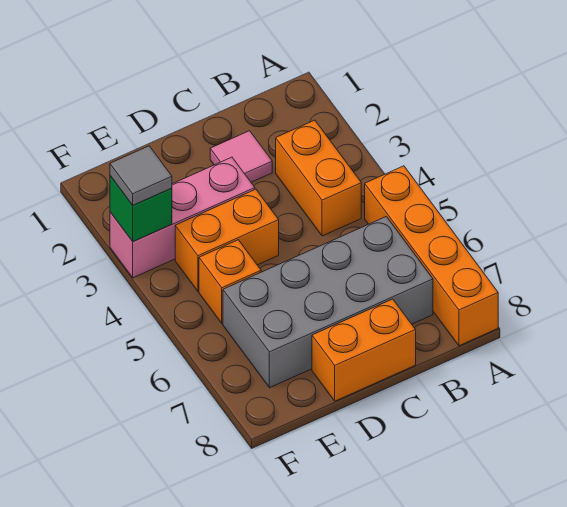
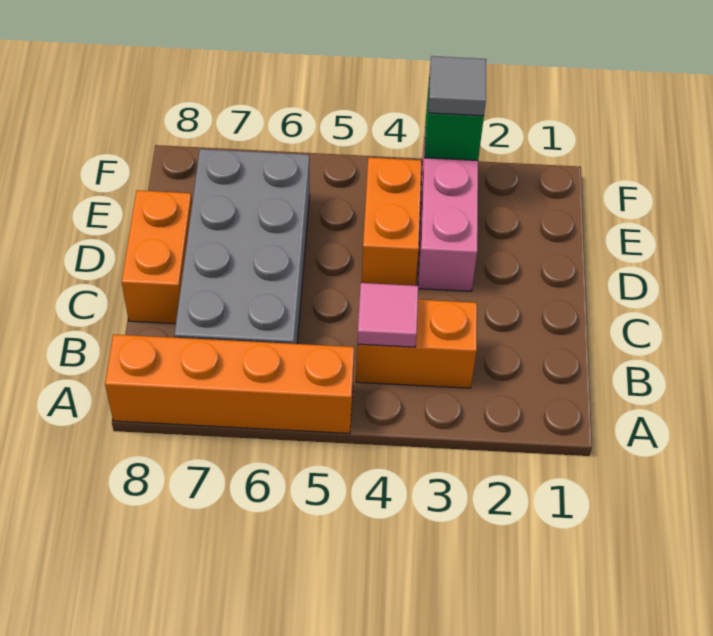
pink tile C2 level 1 -> pink tile B4 level 2
orange brick E5 level 1 -> none

